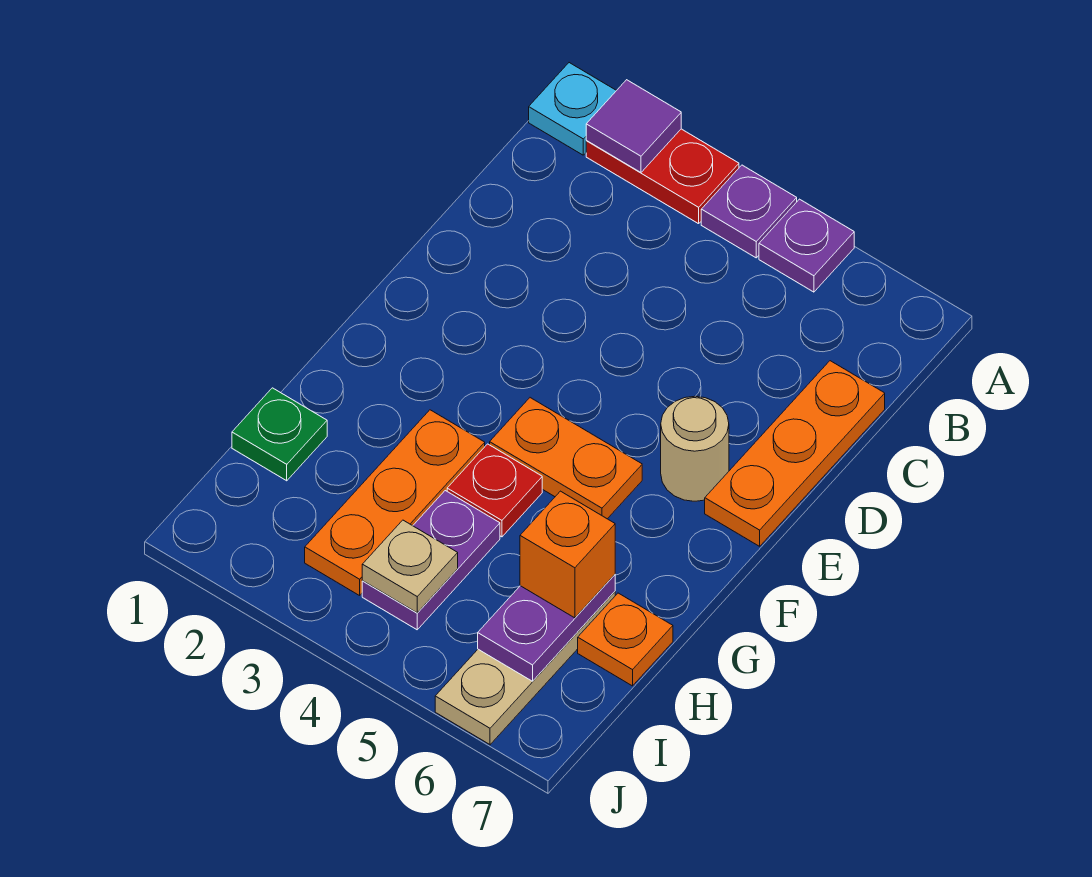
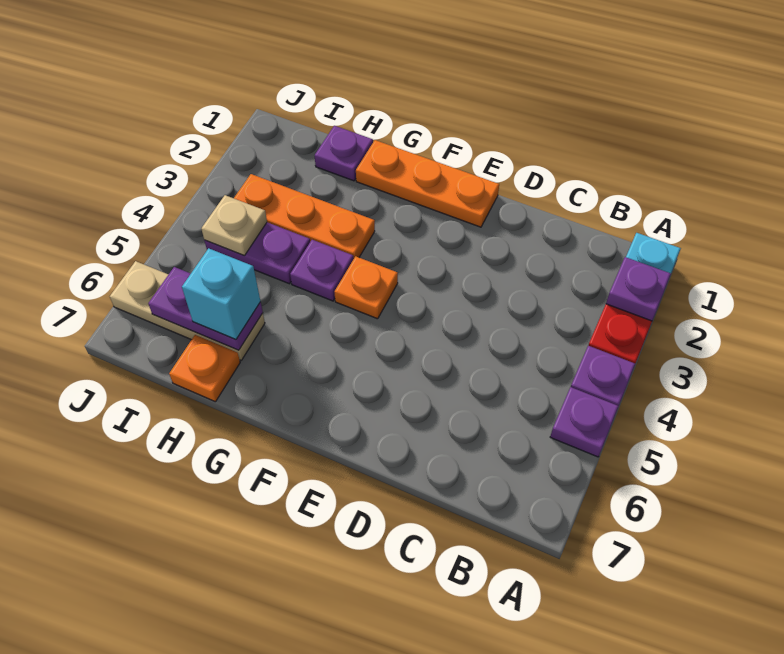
purple tile A2 level 2 -> purple plate A2 level 2
orange plate C7:E7 level 1 -> orange plate E1:G1 level 1
tan round brick E6 level 1 -> none
orange plate F4:F5 level 1 -> orange plate F4 level 1
red plate G4 level 1 -> purple plate G4 level 1
green plate H1 level 1 -> purple plate H1 level 1
orange brick H6 level 3 -> cyan brick H6 level 3

